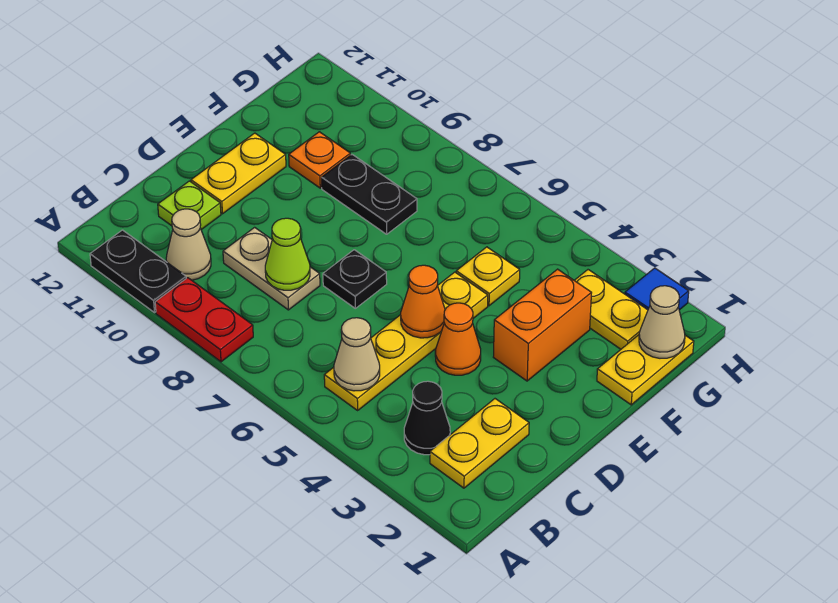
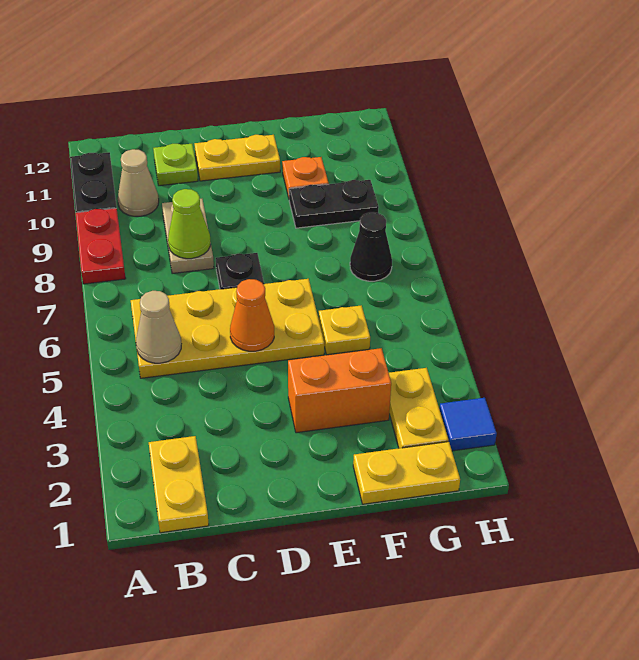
yellow plate B2:C2 level 1 -> yellow plate B1:B2 level 1
black cone B3 level 1 -> black cone G7 level 1
yellow plate B5:E5 level 1 -> yellow plate B5:E6 level 1
orange cone D4 level 1 -> none
black plate F8:F9 level 1 -> black plate F9:G9 level 1
tan cone G1 level 2 -> none

